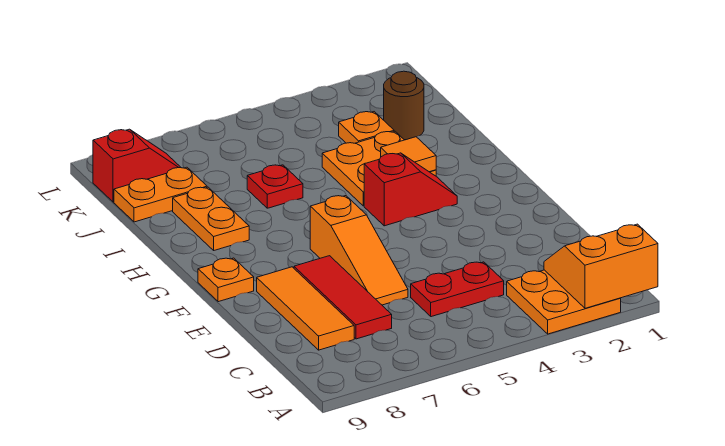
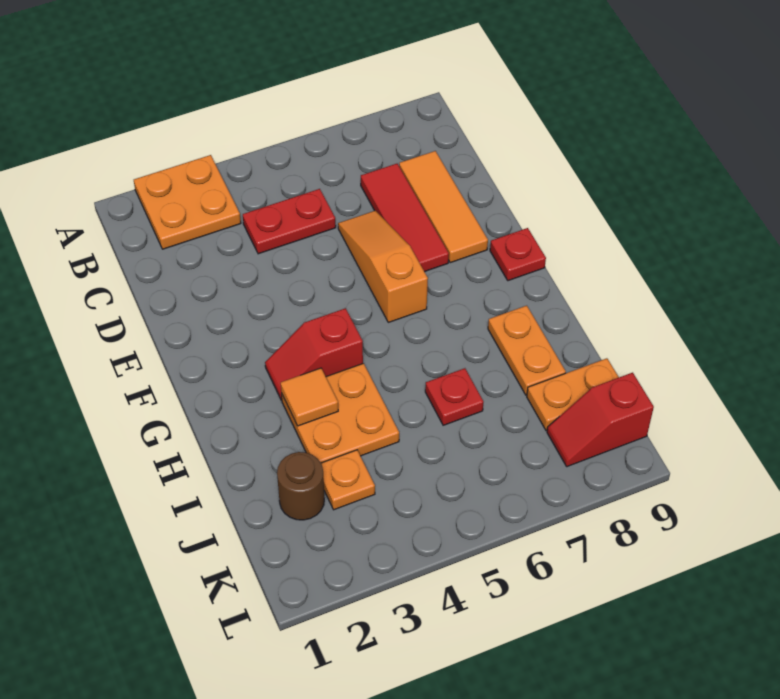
orange slope A1:B2 level 2 top A -> none
orange plate F9 level 1 -> red plate F9 level 1

